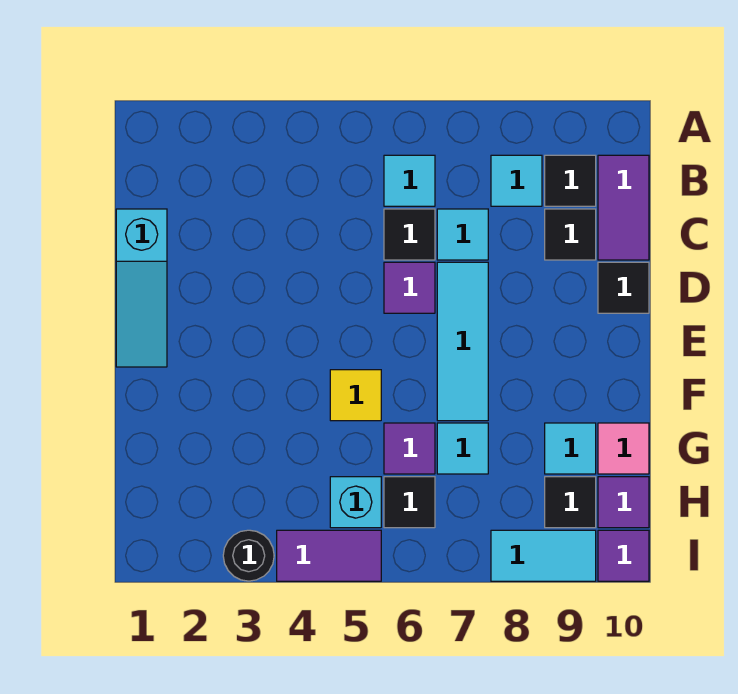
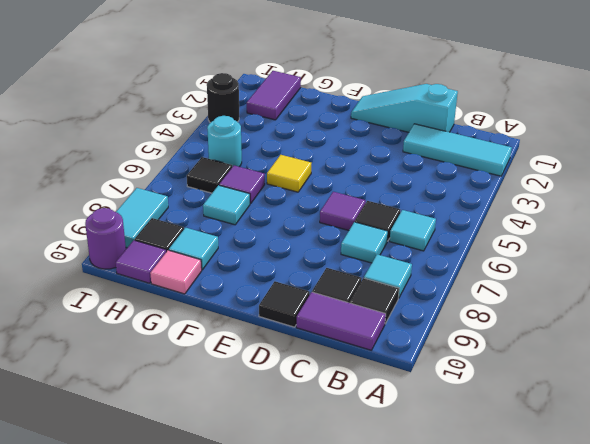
cyan tile D7:F7 level 1 -> cyan tile A2:C2 level 1
cyan brick H5 level 1 -> cyan round brick H5 level 1
purple tile I4:I5 level 1 -> purple tile H1:H2 level 1
purple tile I10 level 1 -> purple round brick I10 level 1

